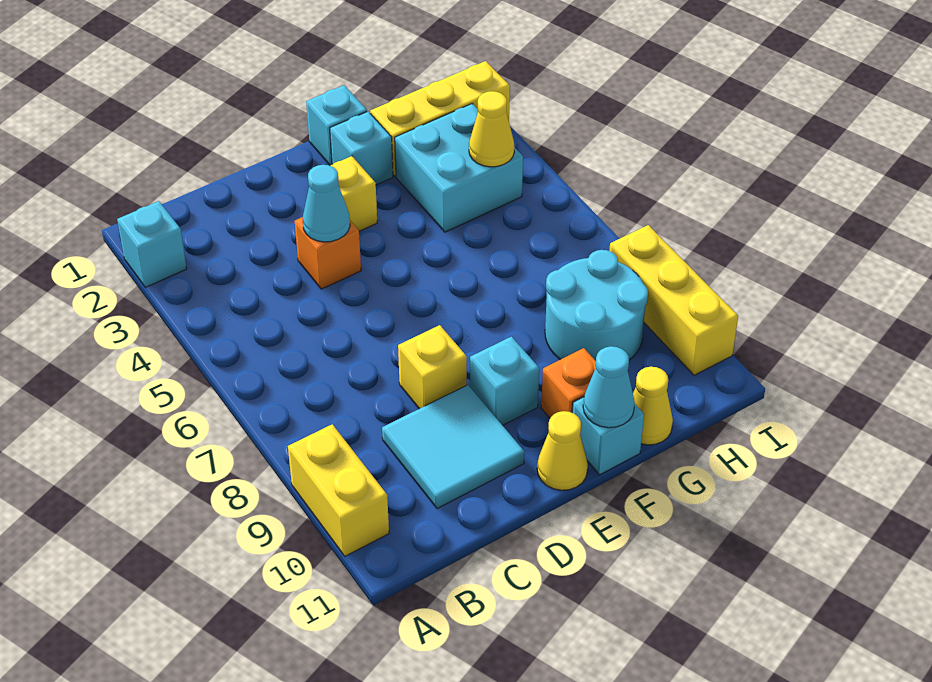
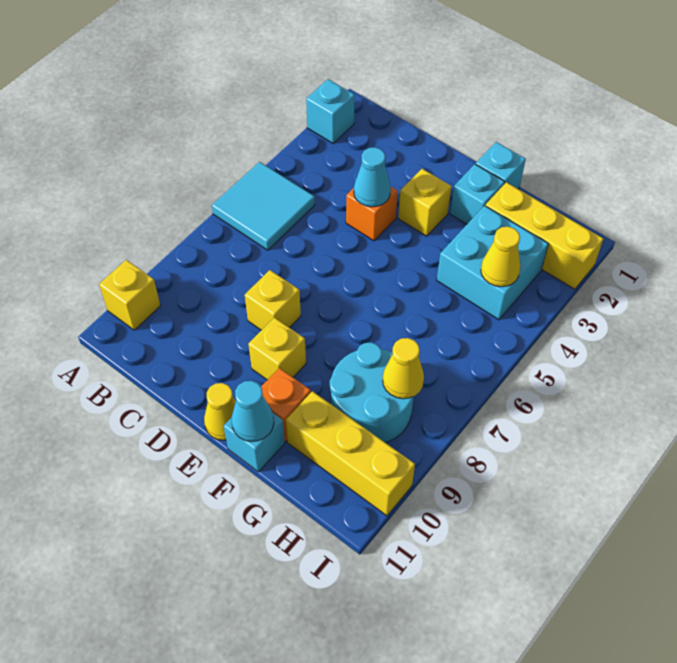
yellow brick A9:A10 level 1 -> yellow brick A10 level 1
cyan tile C9:D10 level 1 -> cyan tile A5:B6 level 1
cyan brick E9 level 1 -> yellow brick E9 level 1
yellow cone G11 level 1 -> yellow cone H8 level 2
yellow brick I8:I10 level 1 -> yellow brick G10:I10 level 1

